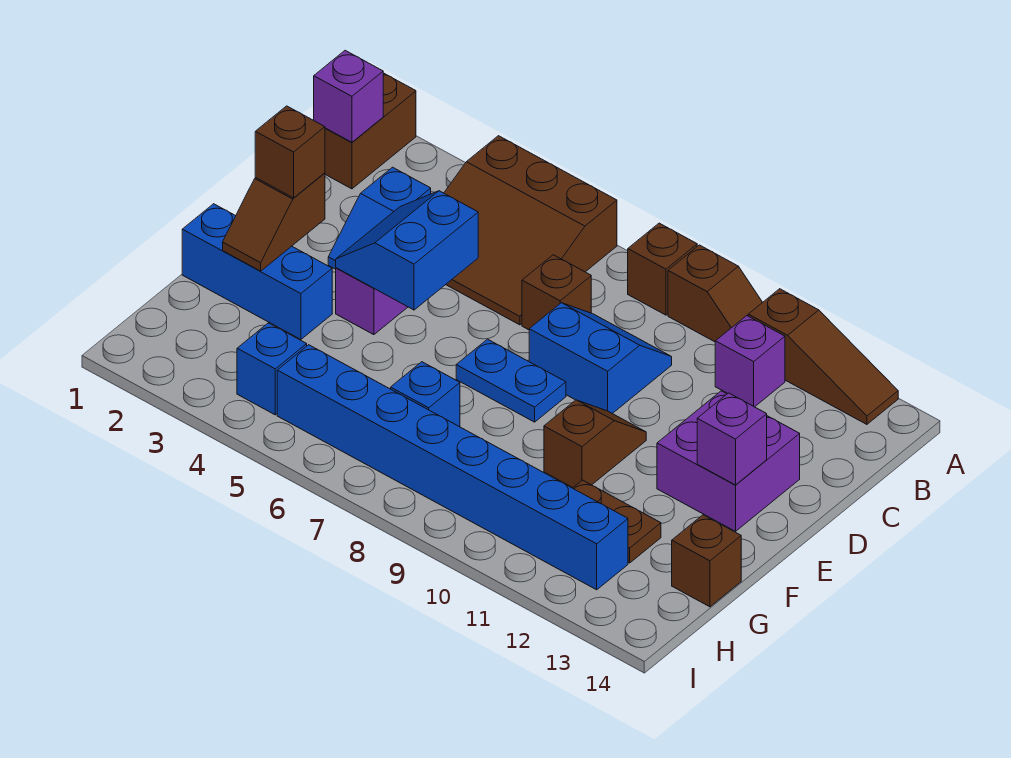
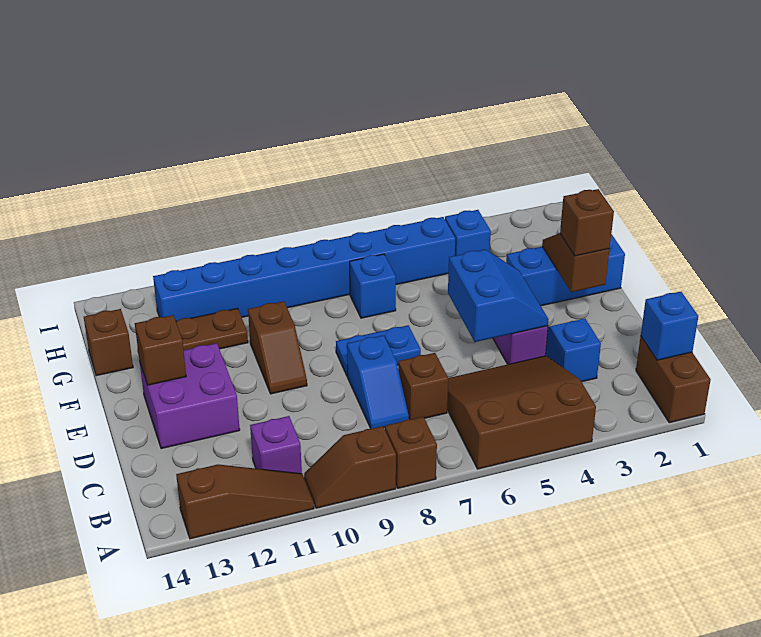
brown slope A11:A13 level 1 top 11 -> brown slope A11:A13 level 1 top 13
purple brick B1 level 2 -> blue brick B1 level 2
blue slope C8:D9 level 1 top D -> blue slope C8:D8 level 1 top D
purple brick E13 level 2 -> brown brick E13 level 2

